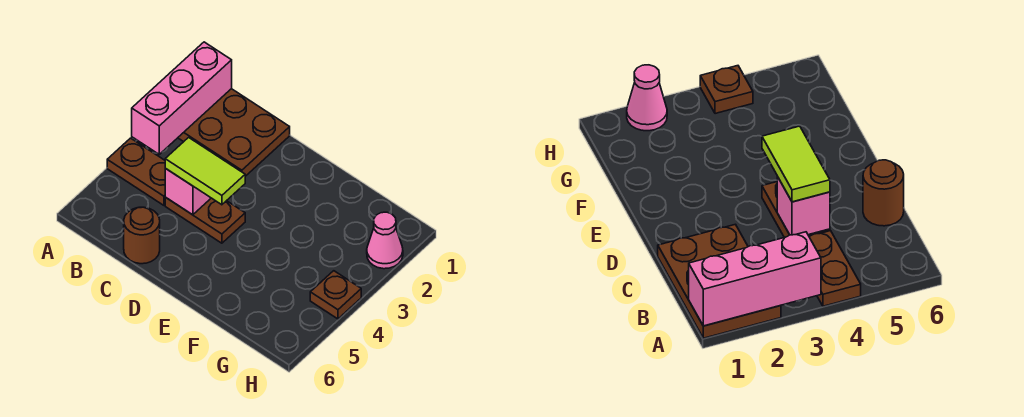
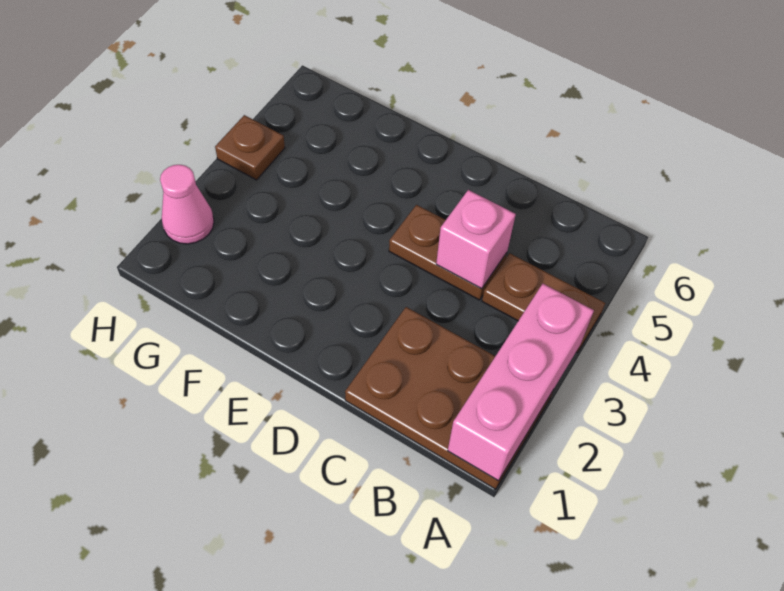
lime tile C4:D4 level 3 -> none
brown round brick C6 level 1 -> none

